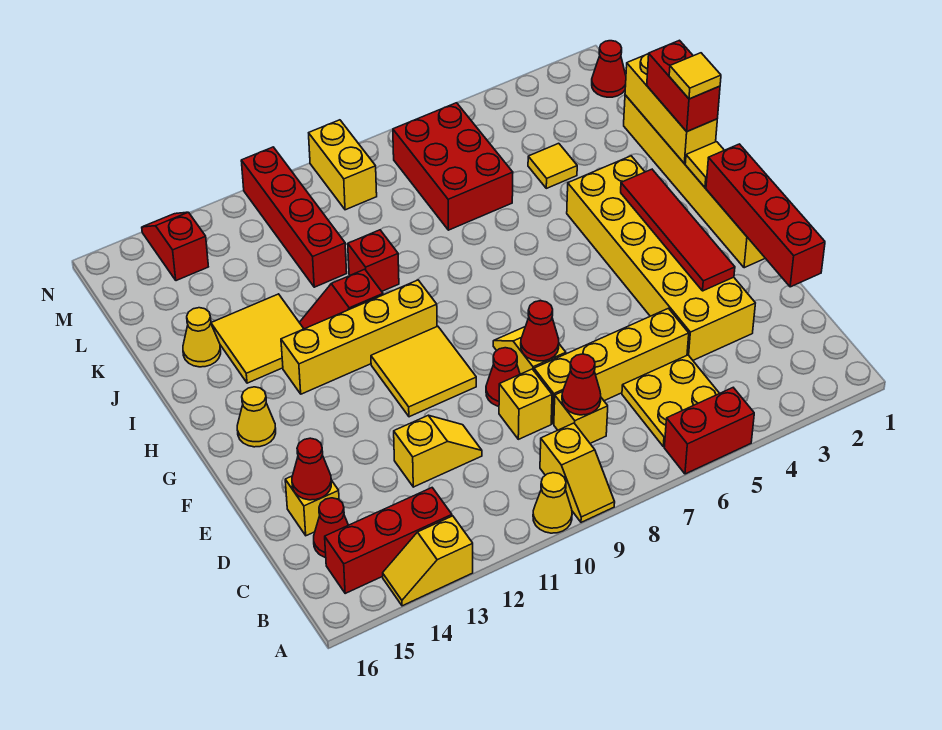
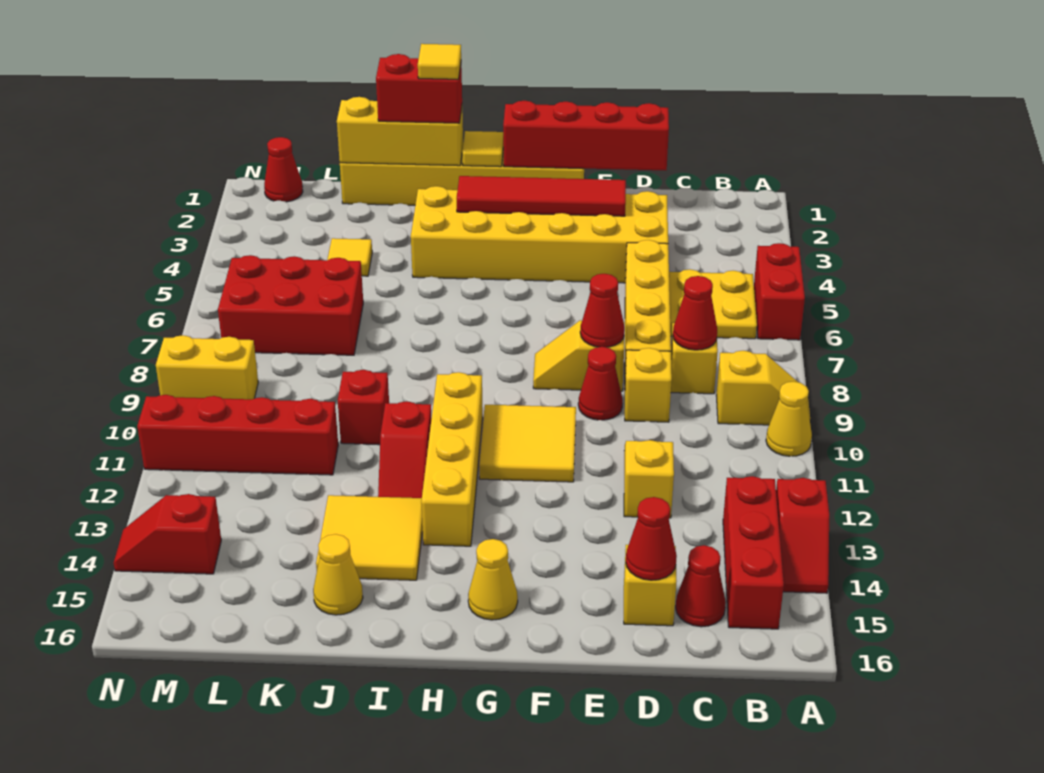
yellow slope A13:A14 level 1 top 13 -> red slope A13:A14 level 1 top 13

